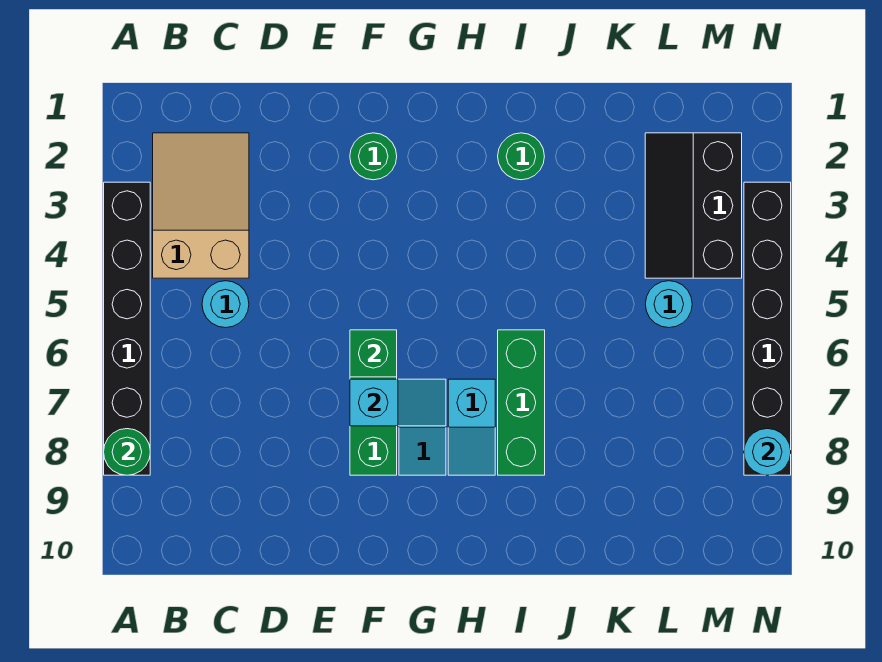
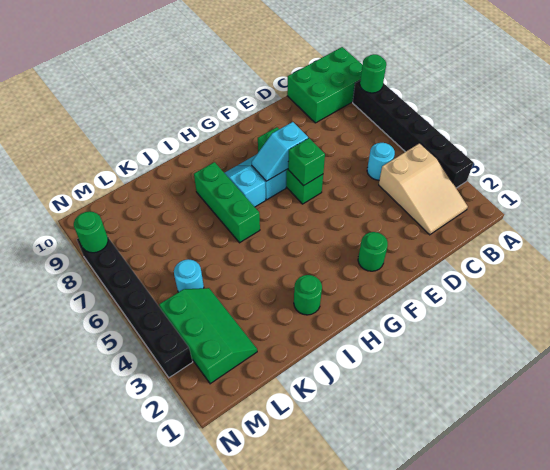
none -> green brick A9:C10 level 1
black slope L2:M4 level 1 top M -> green slope L2:M4 level 1 top M
cyan round brick N8 level 2 -> green round brick N8 level 2

